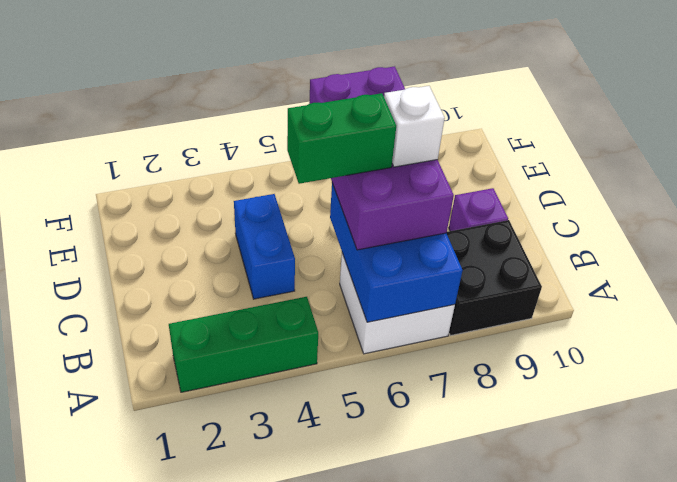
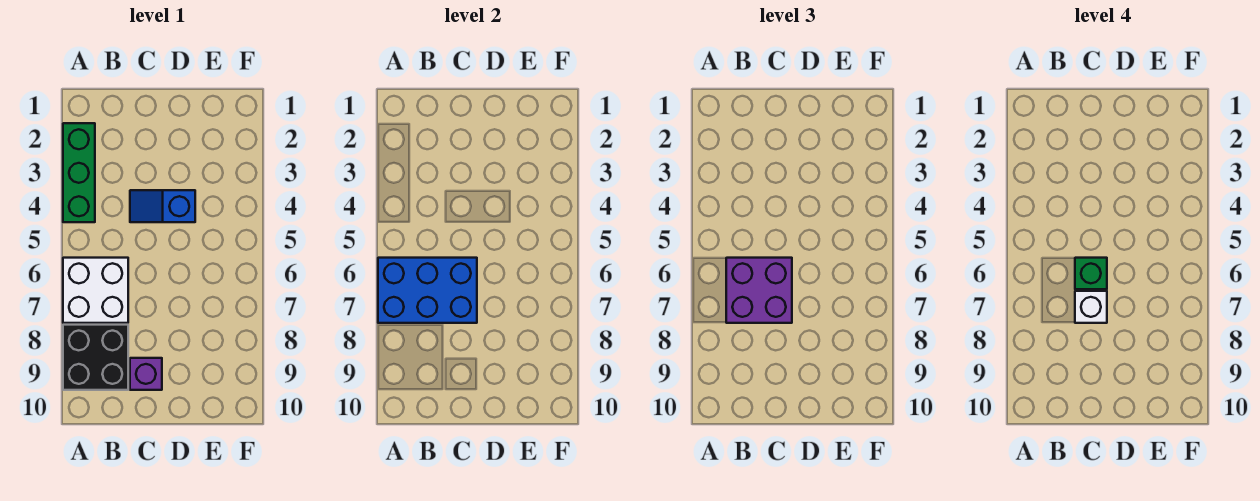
purple brick B6:E7 level 3 -> purple brick B6:C7 level 3
blue brick C4:D4 level 1 -> blue slope C4:D4 level 1 top D
green brick C5:C6 level 4 -> green brick C6 level 4

